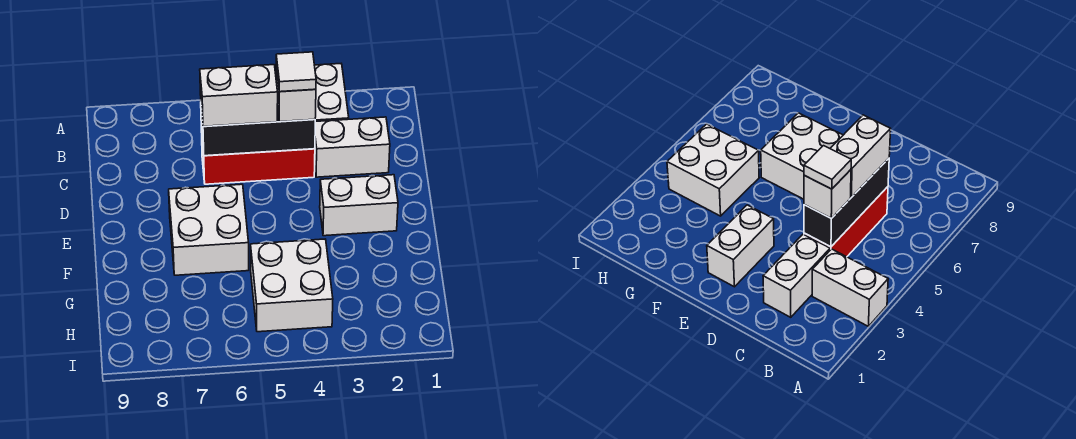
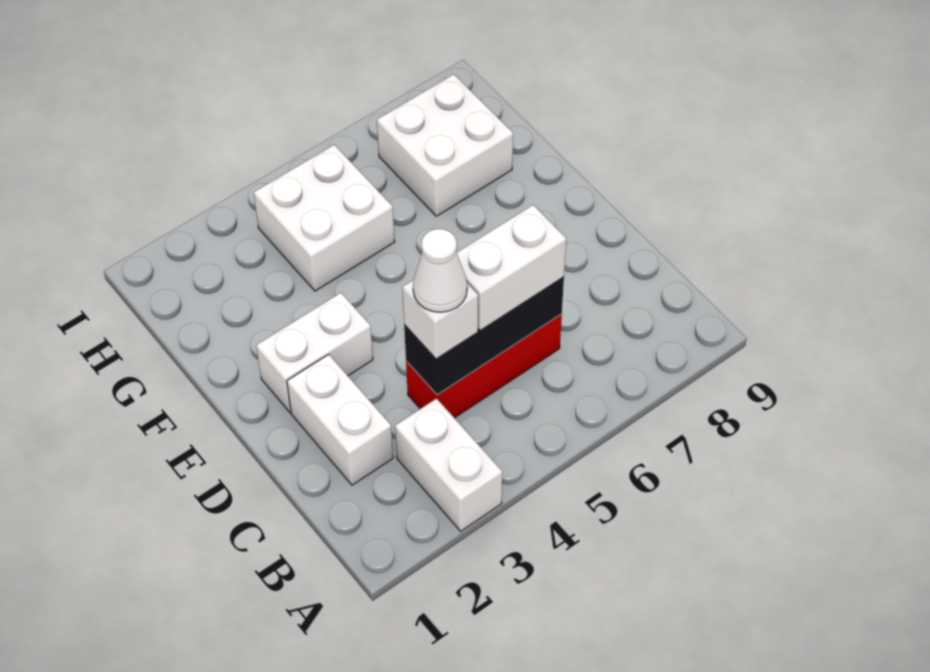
white brick C2:C3 level 1 -> white brick C2:D2 level 1
white tile C4 level 4 -> white cone C4 level 4
white brick E6:F7 level 1 -> white brick G7:H8 level 1

